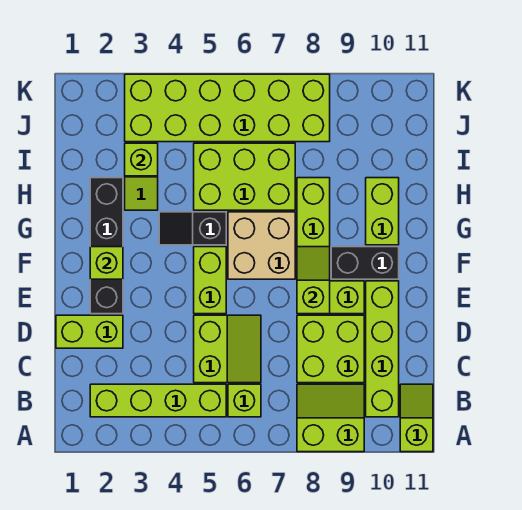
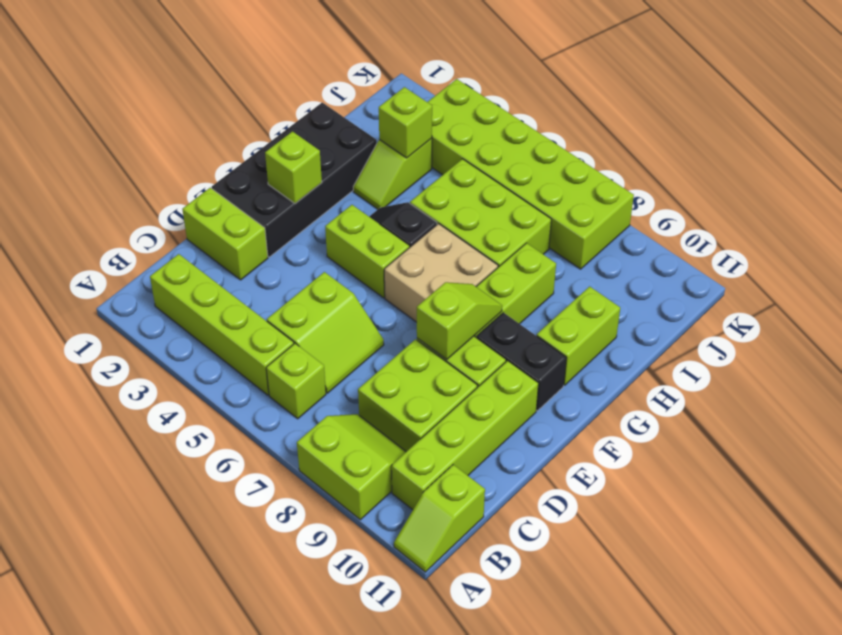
lime slope A11:B11 level 1 top A -> lime slope A11:B11 level 1 top B
black brick E2:H2 level 1 -> black brick E1:H2 level 1
lime brick E5:F5 level 1 -> lime brick F4:F5 level 1

